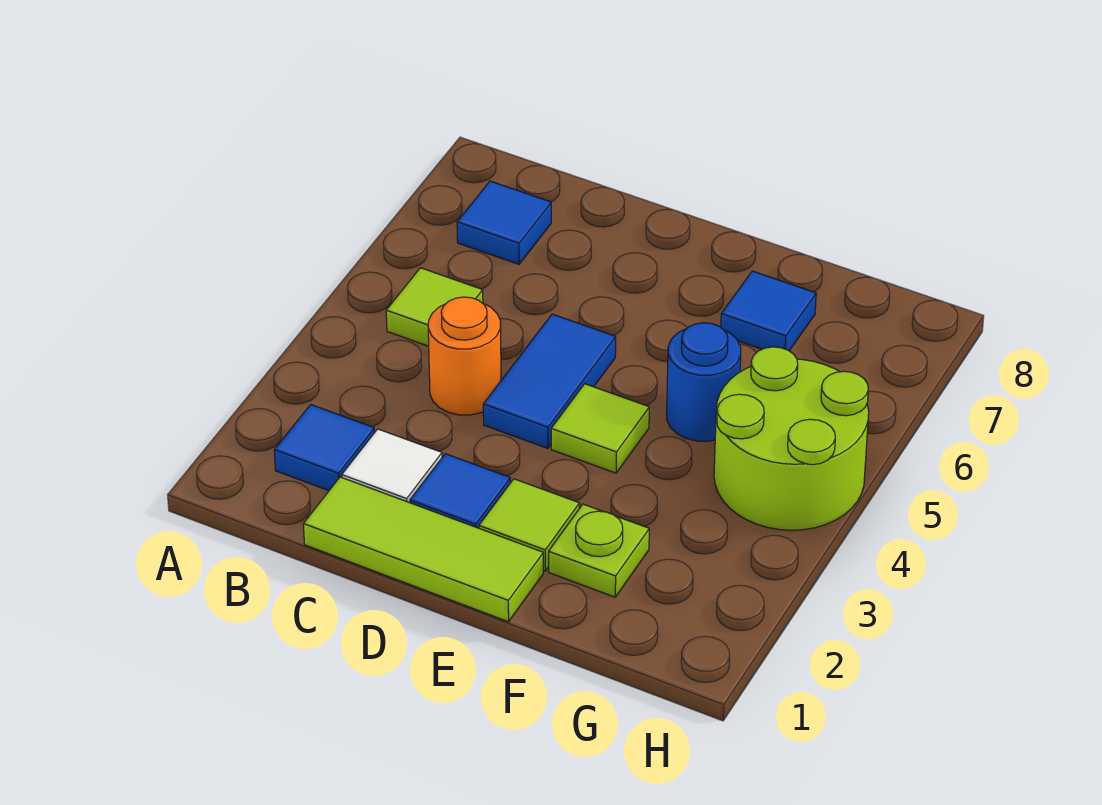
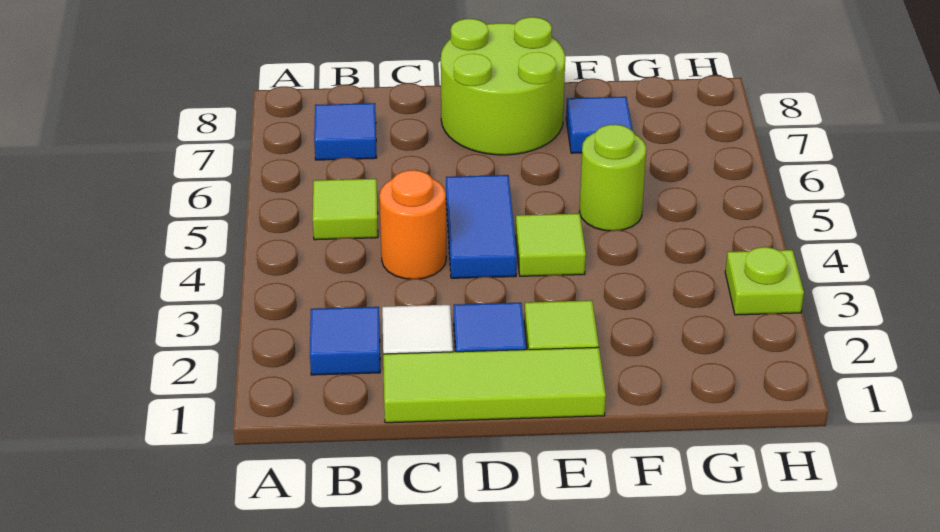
lime plate F2 level 1 -> lime plate H3 level 1
blue round brick F5 level 1 -> lime round brick F5 level 1
lime round brick G4:H5 level 1 -> lime round brick D7:E8 level 1

